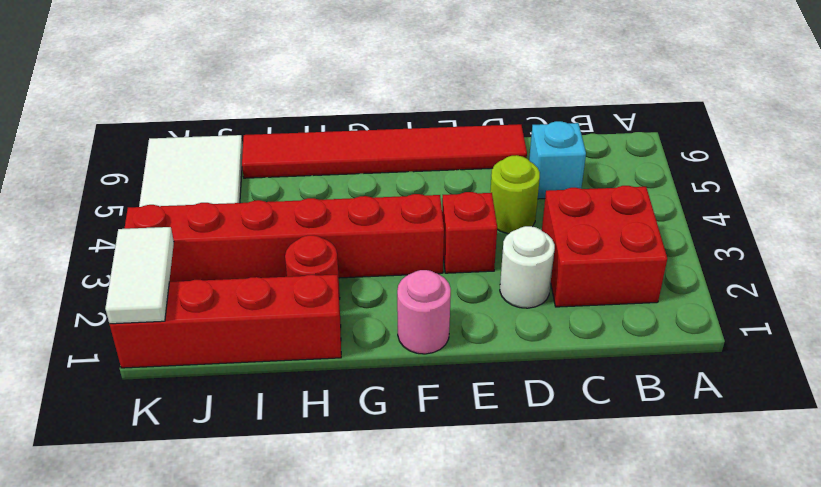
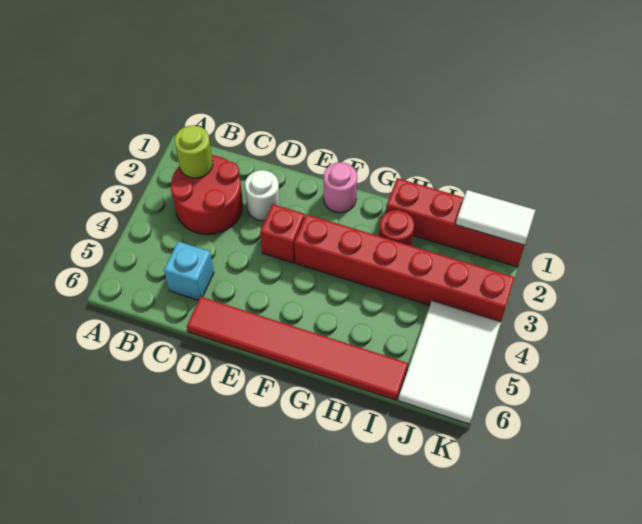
red brick B2:C3 level 1 -> red round brick B2:C3 level 1
lime round brick D4 level 1 -> lime round brick B2 level 2
white tile K1:K2 level 2 -> white tile J1:K1 level 2

